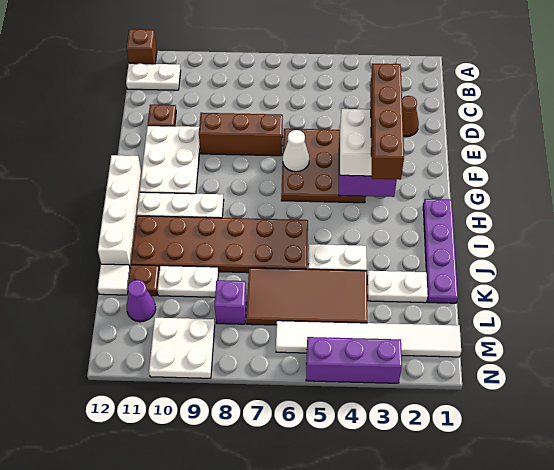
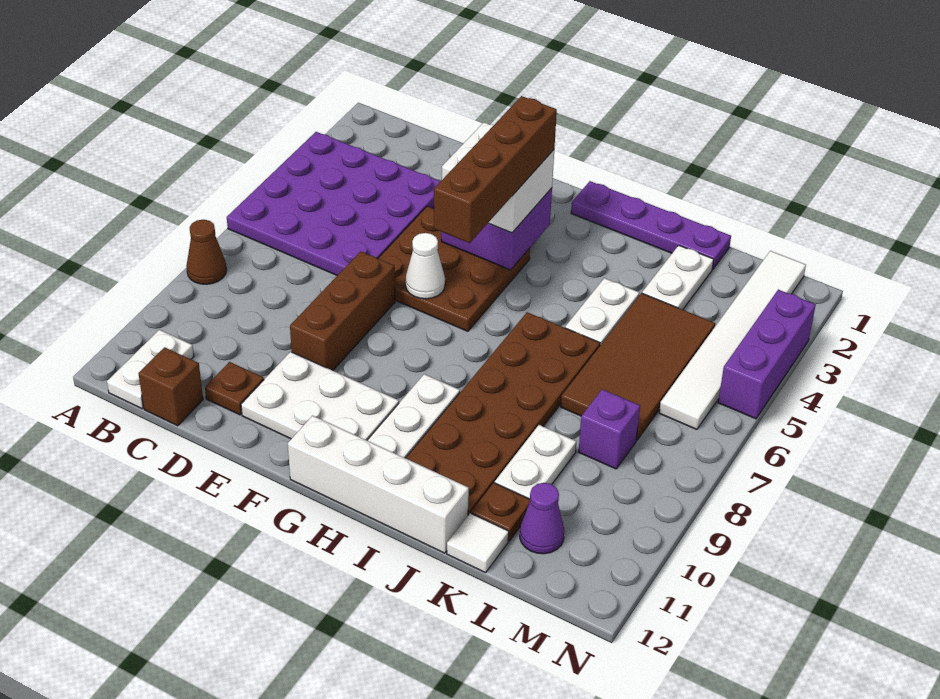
none -> purple plate A3:D6 level 1
brown brick A12 level 1 -> brown brick C12 level 1
brown cone D2 level 1 -> brown cone A8 level 1
brown brick E3:H3 level 4 -> brown brick G3:G6 level 4
white plate M9:N10 level 1 -> none

